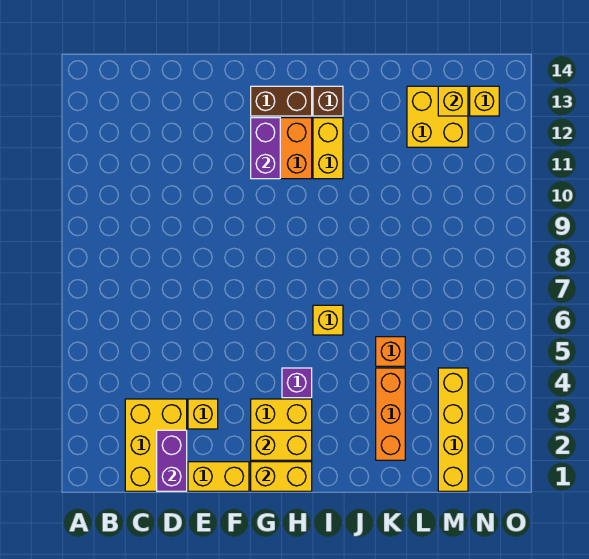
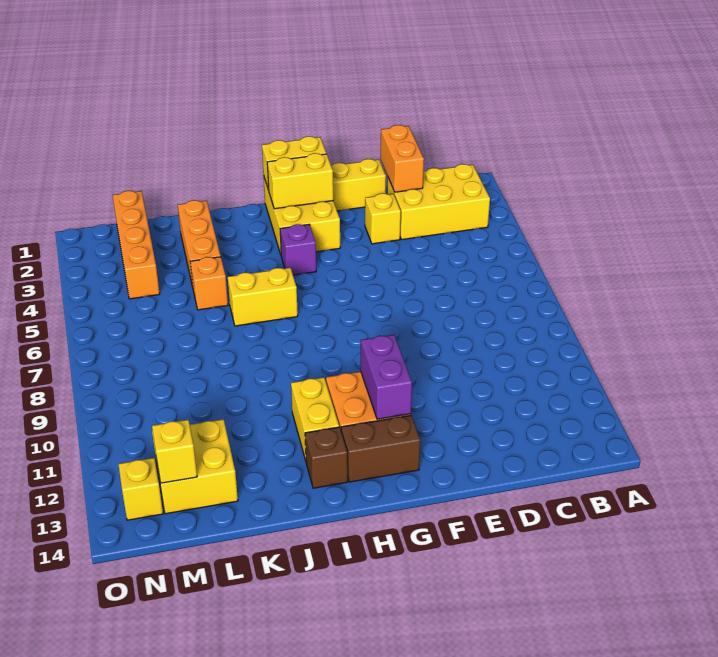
yellow brick C1:D3 level 1 -> yellow brick B2:D3 level 1
purple brick D1:D2 level 2 -> orange brick D1:D2 level 2
yellow brick I6 level 1 -> yellow brick I6:J6 level 1
yellow brick M1:M4 level 1 -> orange brick M1:M4 level 1

